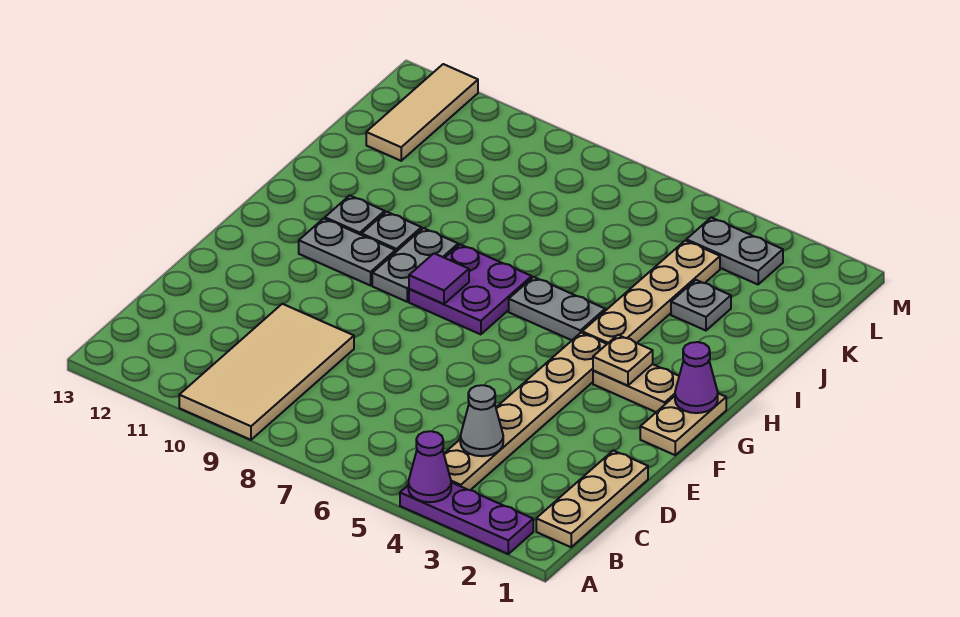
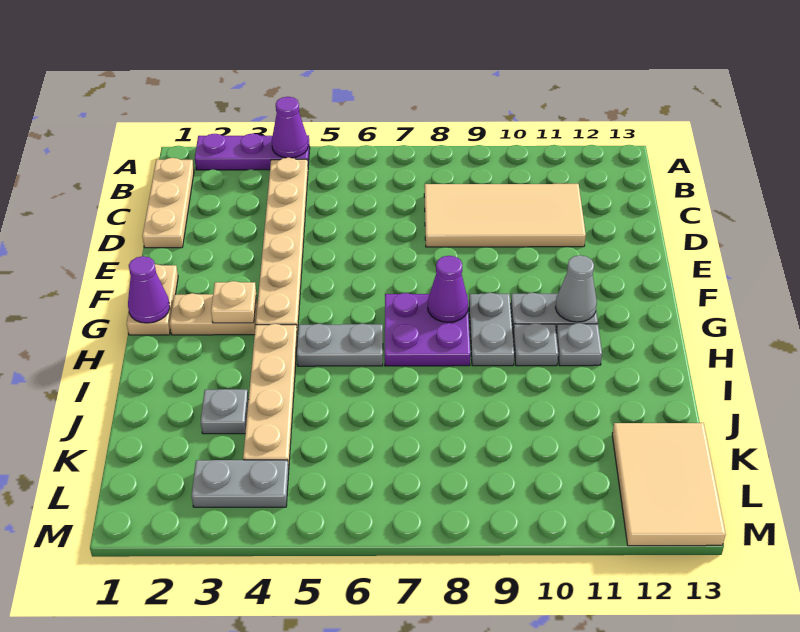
tan tile A9:D10 level 1 -> tan tile C8:D11 level 1
grey cone C4 level 2 -> grey cone G11 level 2
purple tile G8 level 2 -> purple cone G8 level 2
tan tile K12:M12 level 1 -> tan tile K12:M13 level 1

